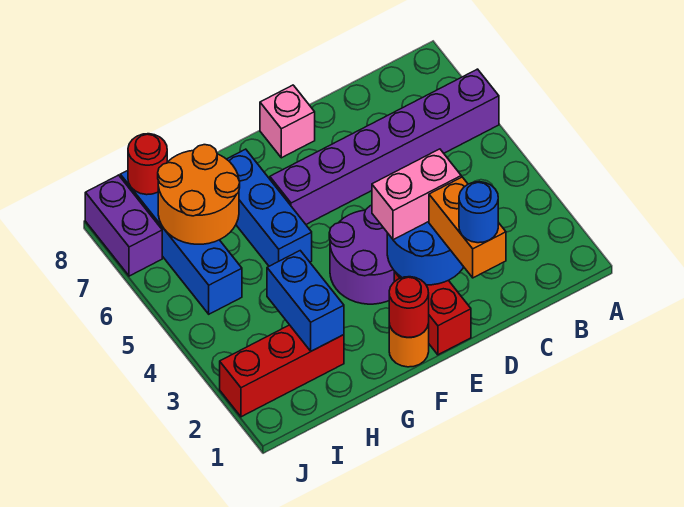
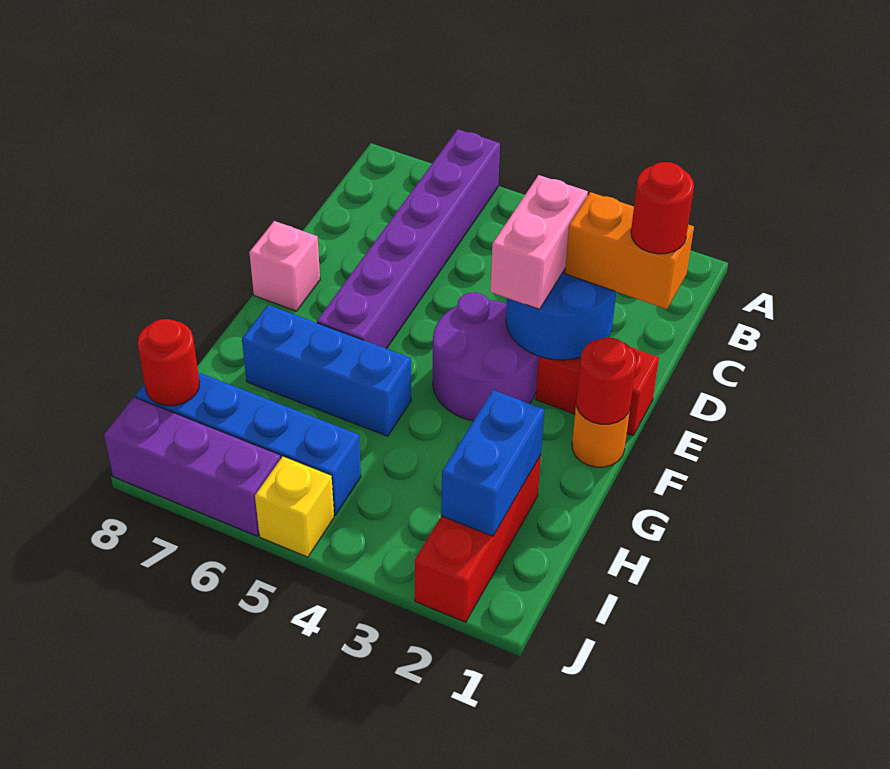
blue round brick D1 level 4 -> red round brick D1 level 4
blue brick H2:H3 level 2 -> blue brick H2:I2 level 2
orange round brick H6:I7 level 2 -> none
none -> yellow brick J5 level 1
purple brick J7:J8 level 1 -> purple brick J6:J8 level 1

